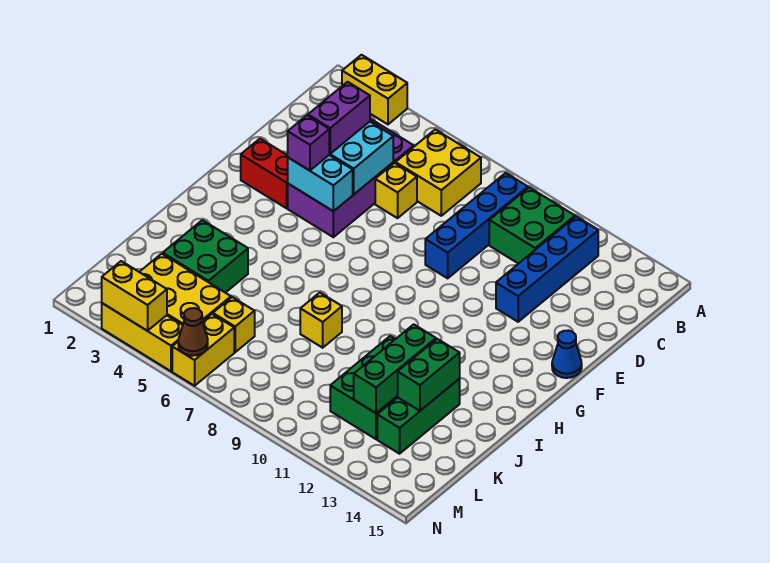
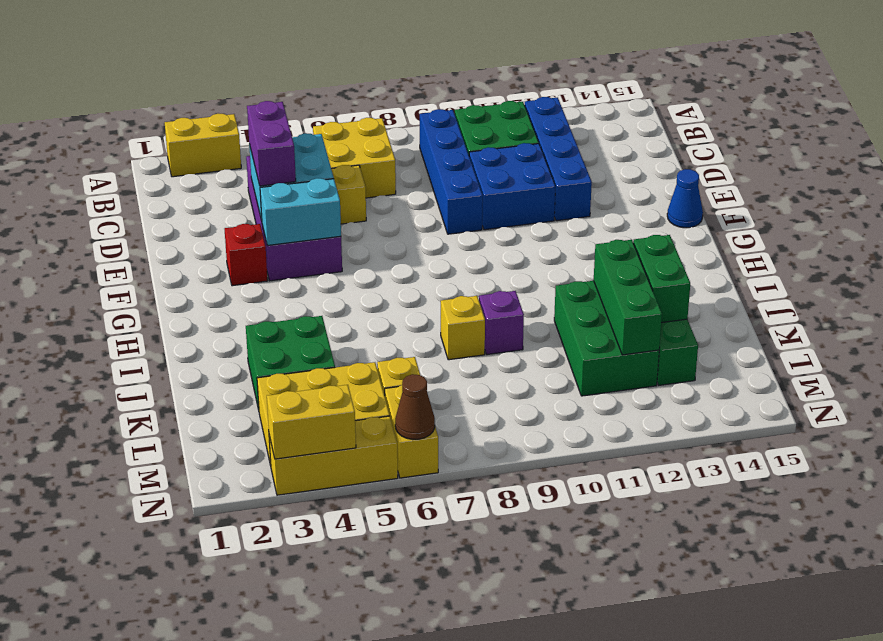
none -> blue brick D10:E11 level 1
red brick F2:F3 level 1 -> red brick F3 level 1
purple brick F4 level 3 -> purple brick J9 level 1

